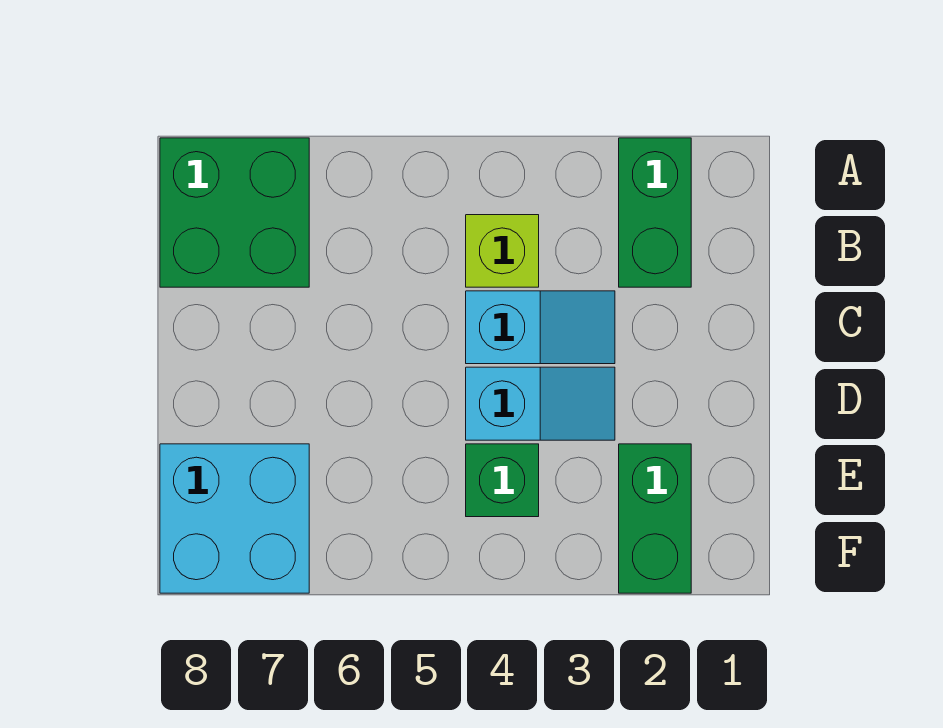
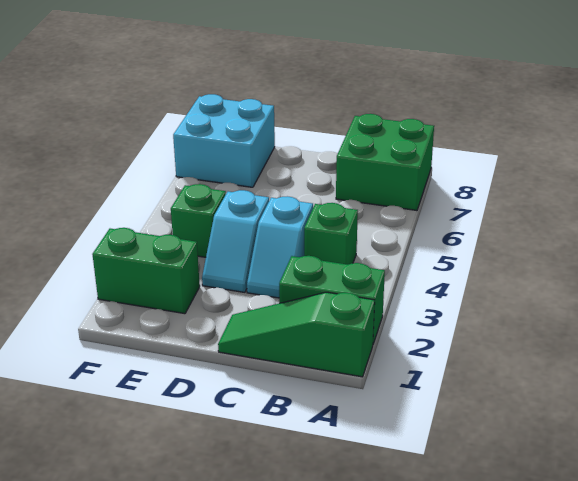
none -> green slope A1:C1 level 1 top A
lime brick B4 level 1 -> green brick B4 level 1

